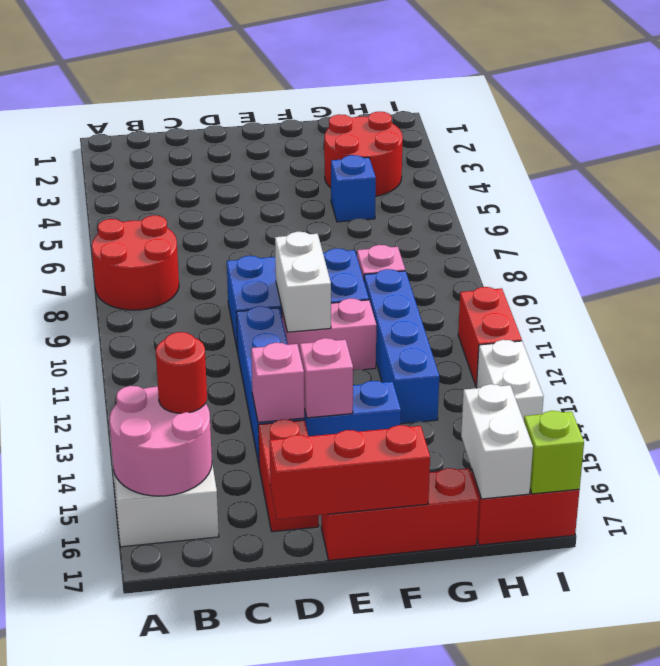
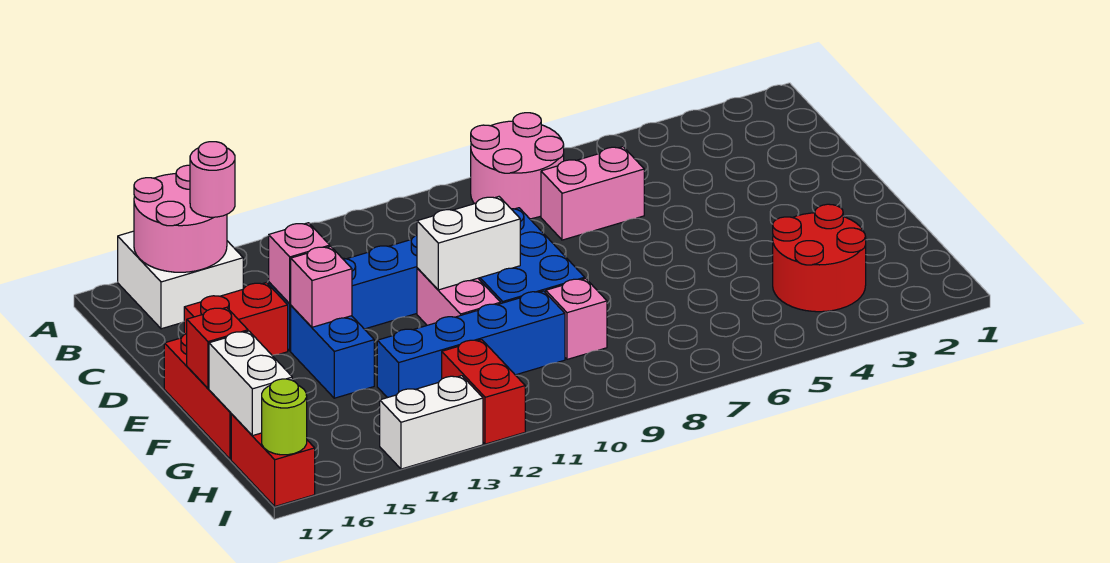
red round brick A7:B8 level 1 -> pink round brick A7:B8 level 1
red round brick B15 level 3 -> pink round brick B15 level 3
none -> pink brick C6:C7 level 1
red brick D17:F17 level 2 -> red brick F17 level 2
blue brick G5 level 1 -> none
white brick H16:H17 level 2 -> white brick G17:H17 level 2
red brick I11:I12 level 1 -> red brick H12:I12 level 1
lime brick I17 level 2 -> lime round brick I17 level 2

